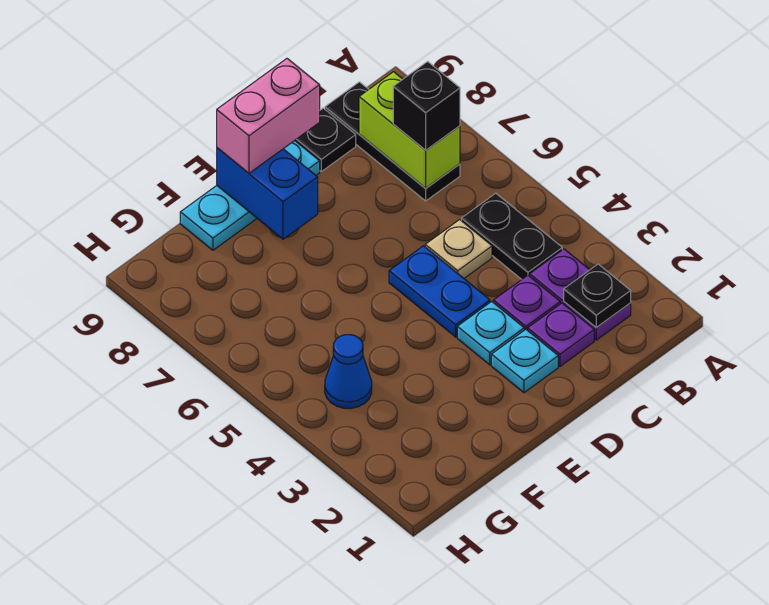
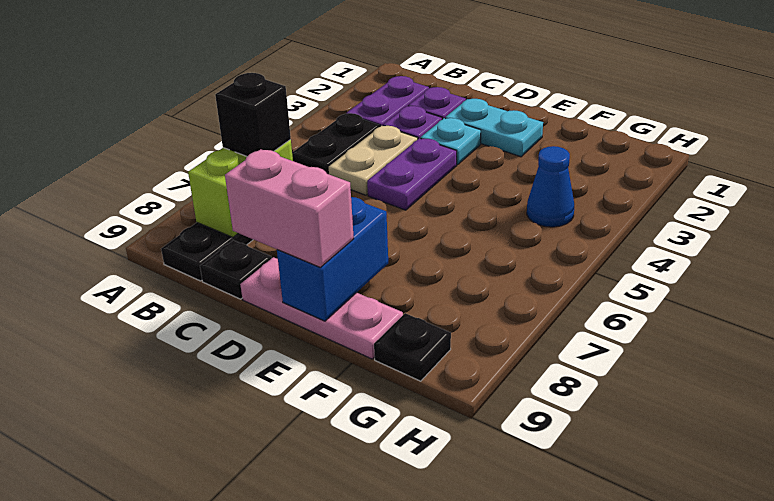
black plate B2 level 2 -> black plate G9 level 1
tan plate C5 level 1 -> tan plate C4:C5 level 1
cyan plate D2 level 1 -> cyan plate D2:E2 level 1
blue plate D4:D5 level 1 -> purple plate D4:D5 level 1
cyan plate D9:F9 level 1 -> pink plate D9:F9 level 1

